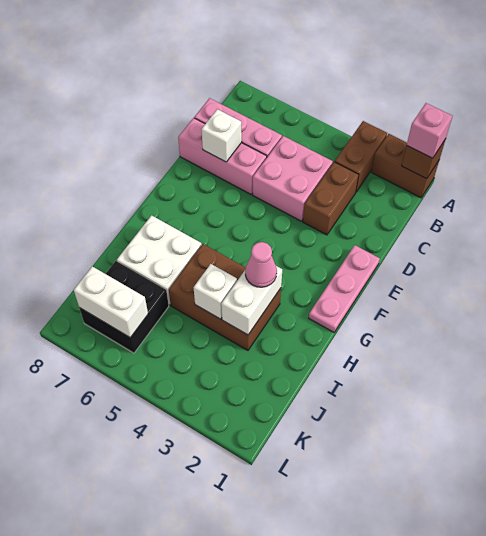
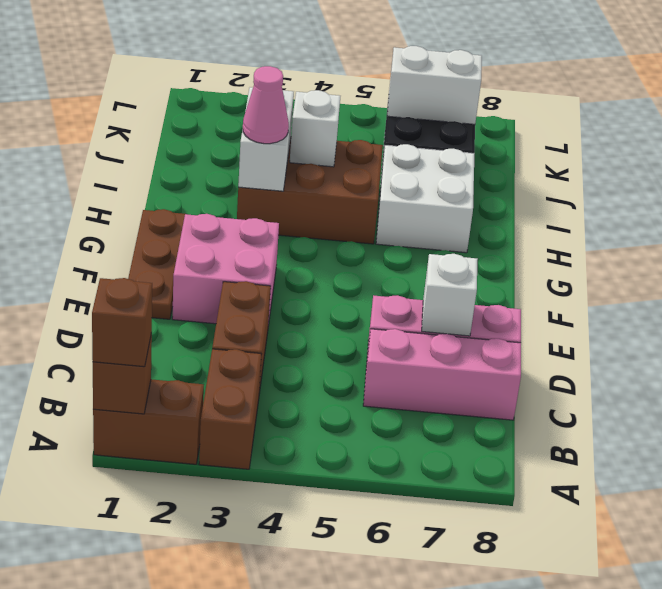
pink brick A1 level 3 -> brown brick A1 level 3
pink brick C4:D5 level 1 -> pink brick E2:F3 level 1
pink plate E1:G1 level 1 -> brown plate E1:G1 level 1

